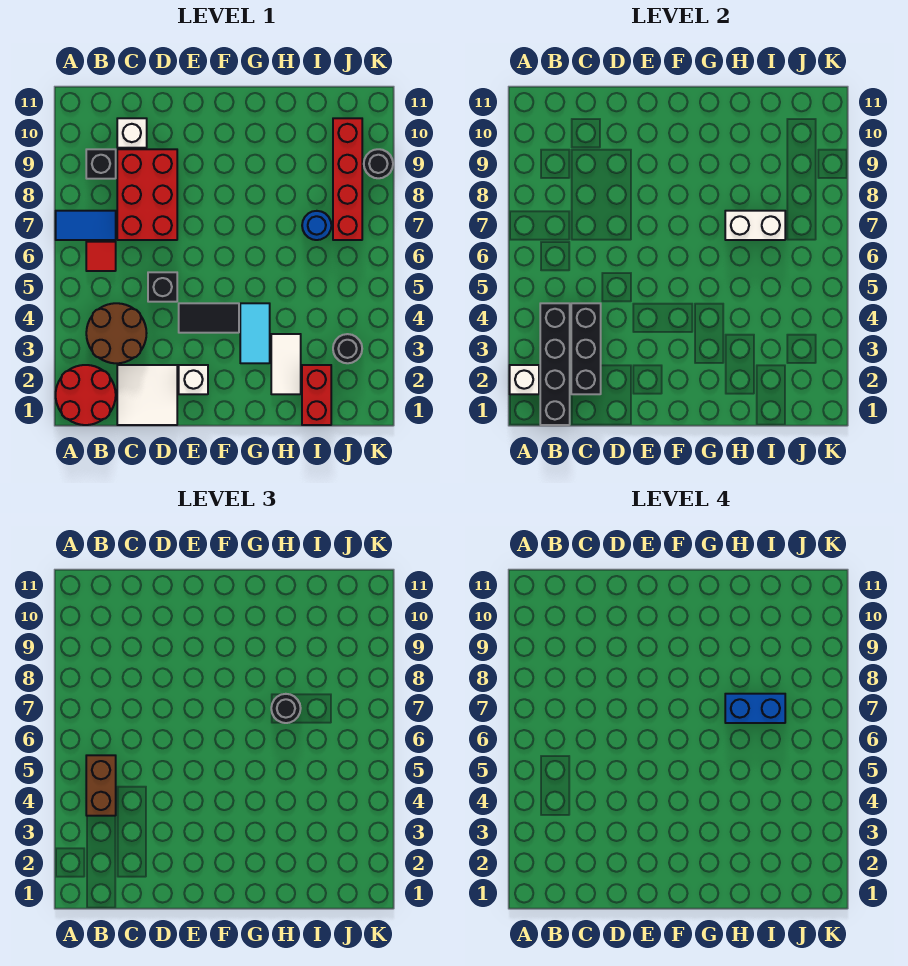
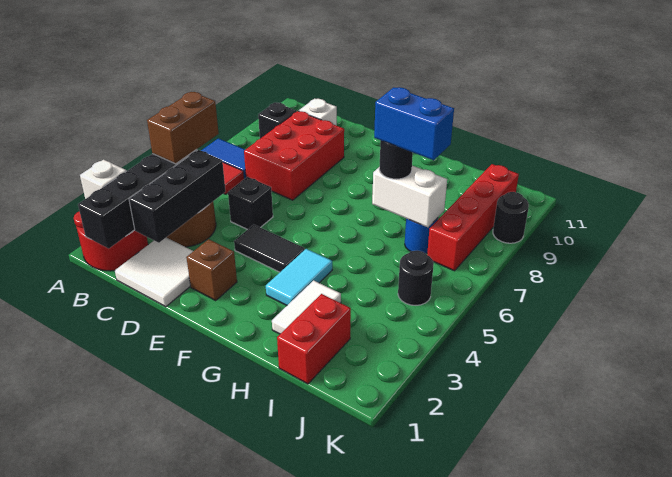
white brick E2 level 1 -> brown brick E2 level 1
black round brick J3 level 1 -> black round brick J5 level 1

